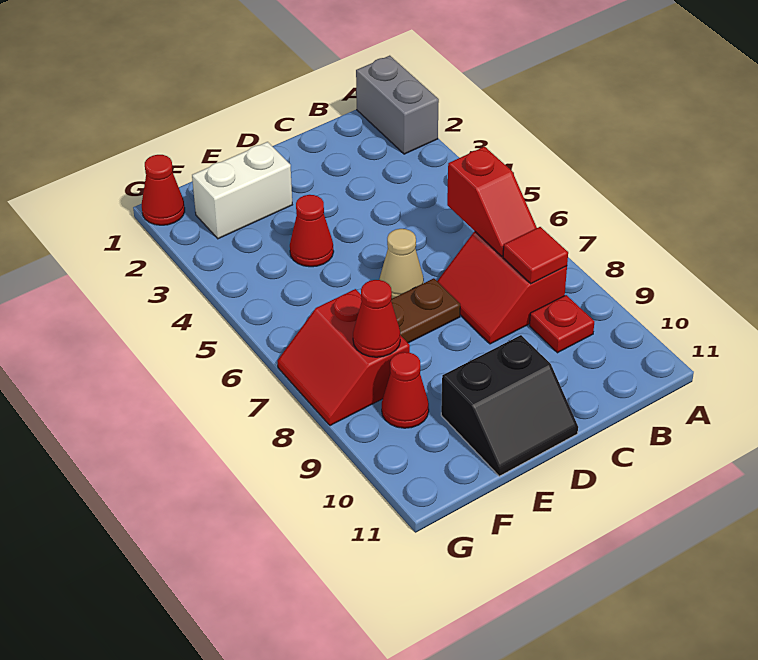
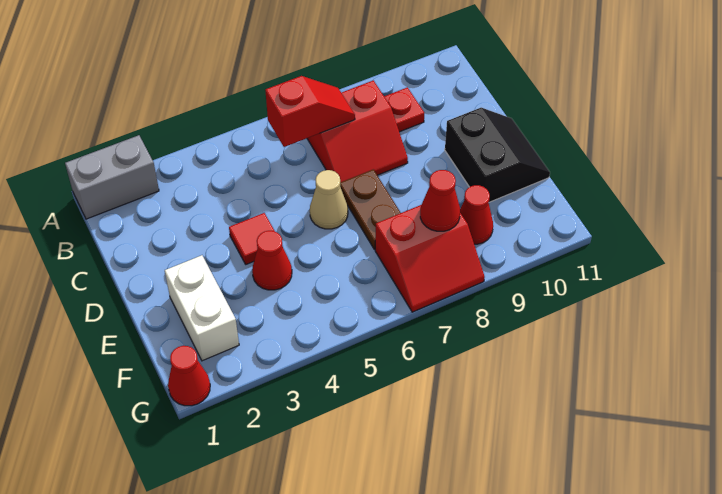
red tile B8 level 2 -> red tile D4 level 1

